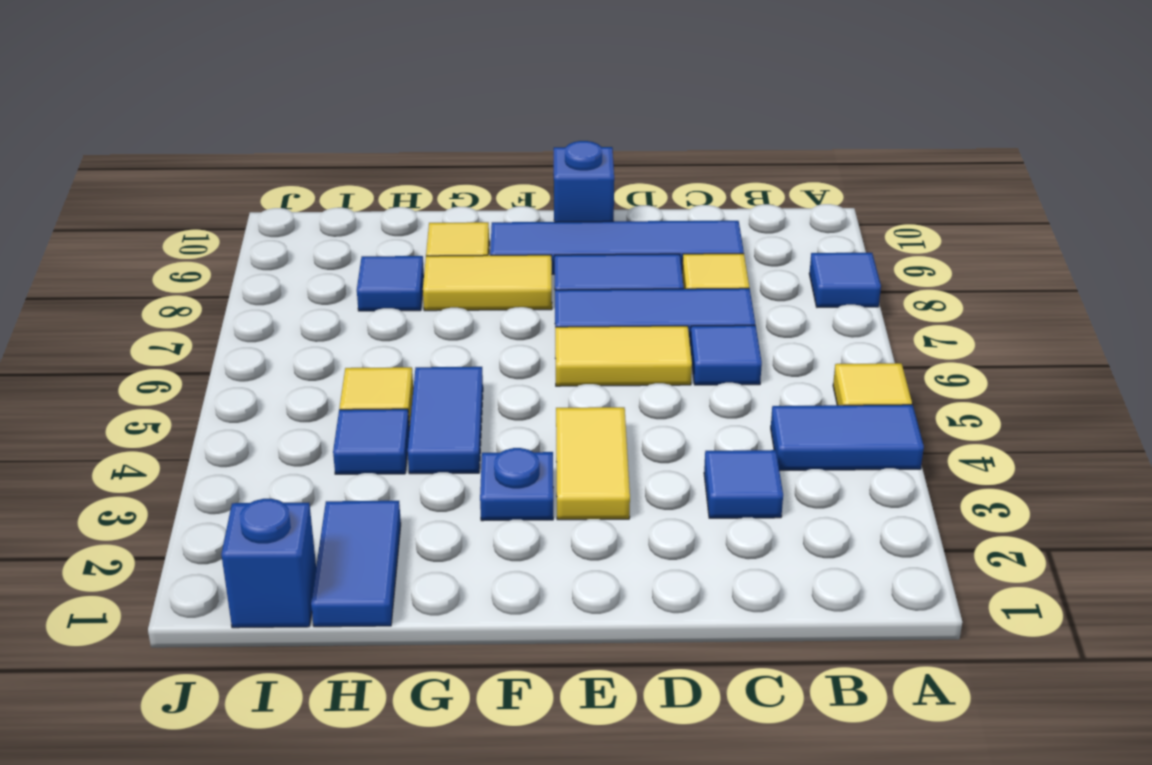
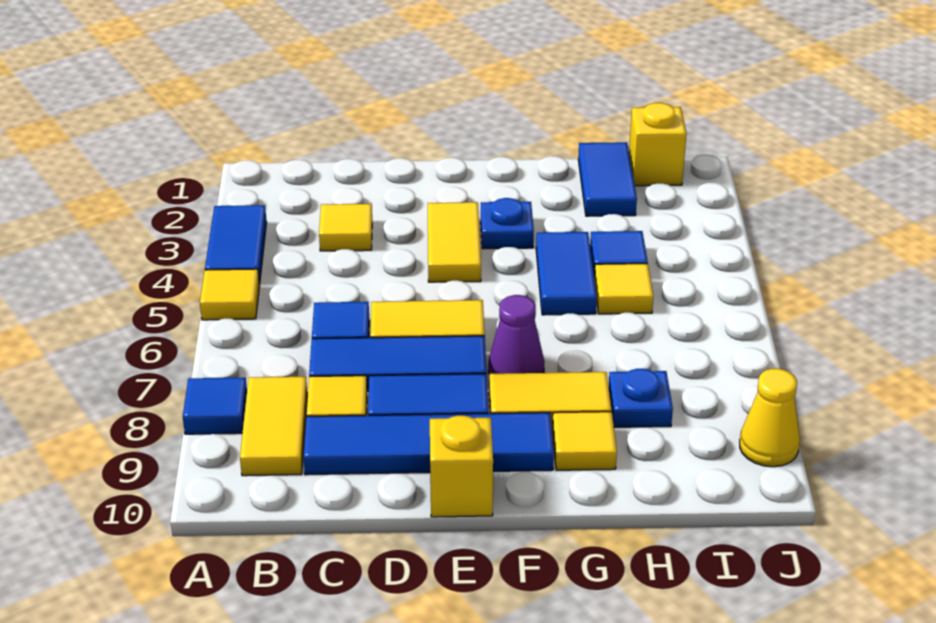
blue tile A4:B4 level 1 -> blue tile A3:A4 level 1
none -> yellow tile B8:B9 level 1
blue tile C3 level 1 -> yellow tile C3 level 1
blue brick E10 level 1 -> yellow brick E10 level 1
none -> purple cone F7 level 1
blue tile H8 level 1 -> blue plate H8 level 1
blue brick I1 level 1 -> yellow brick I1 level 1
none -> yellow cone J9 level 1

